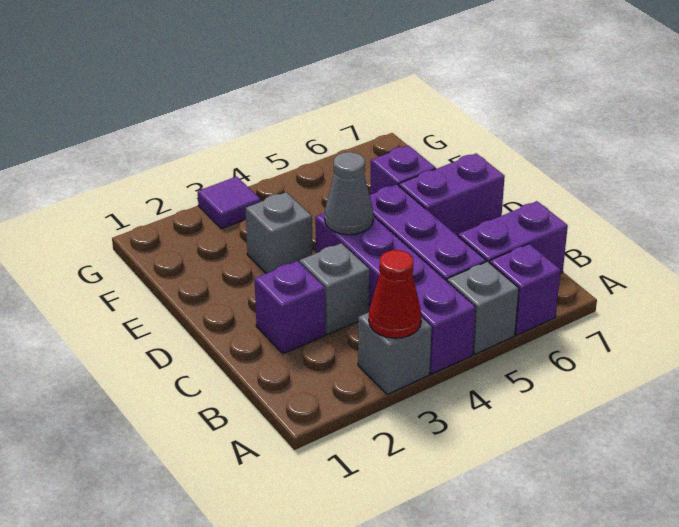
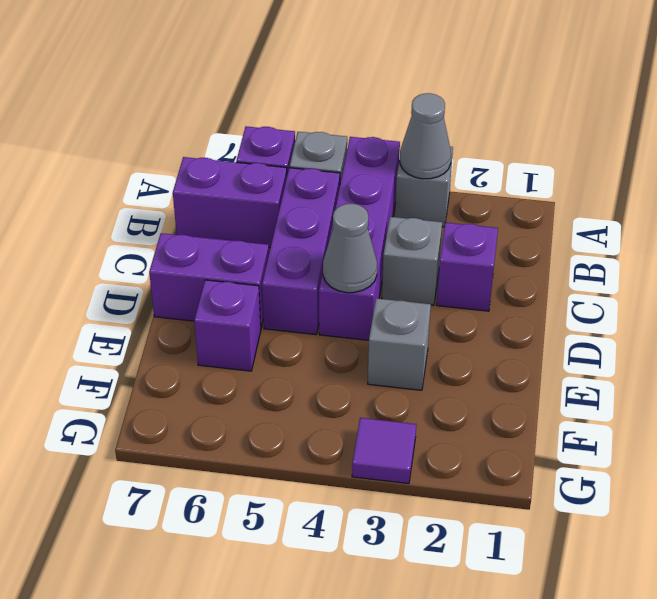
red cone A3 level 2 -> grey cone A3 level 2

